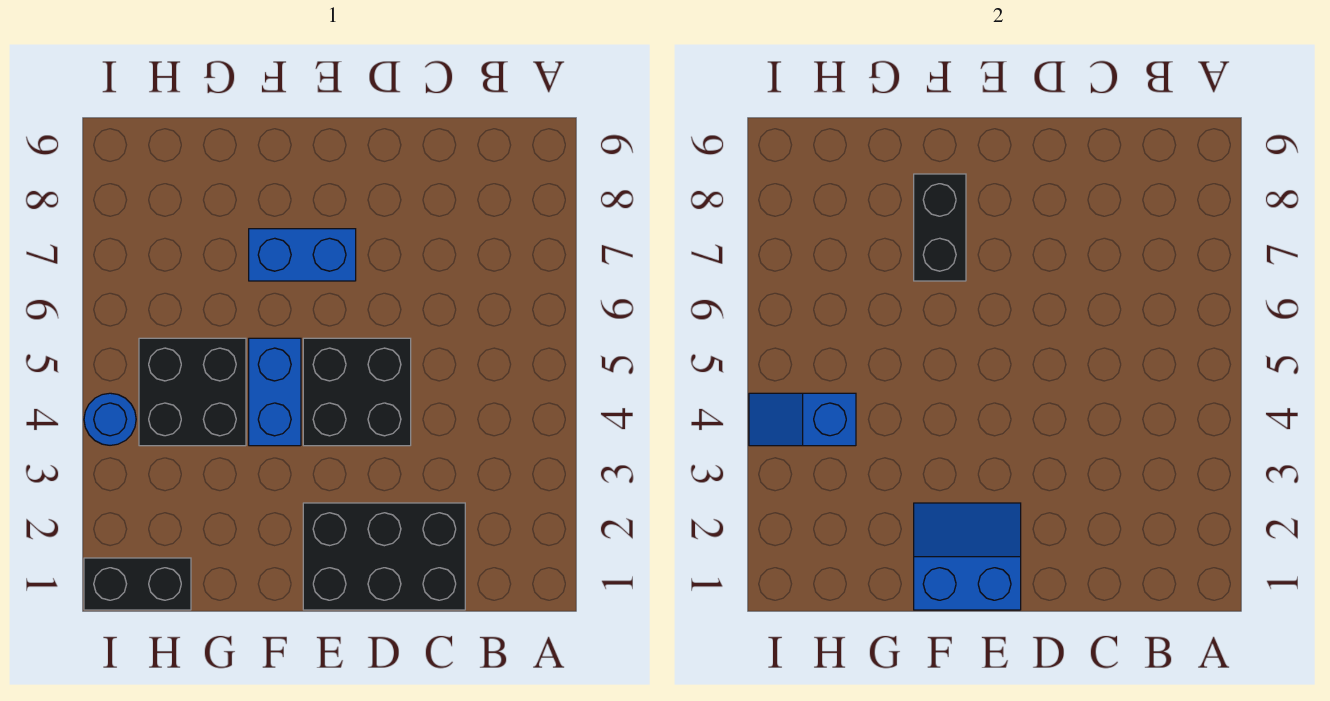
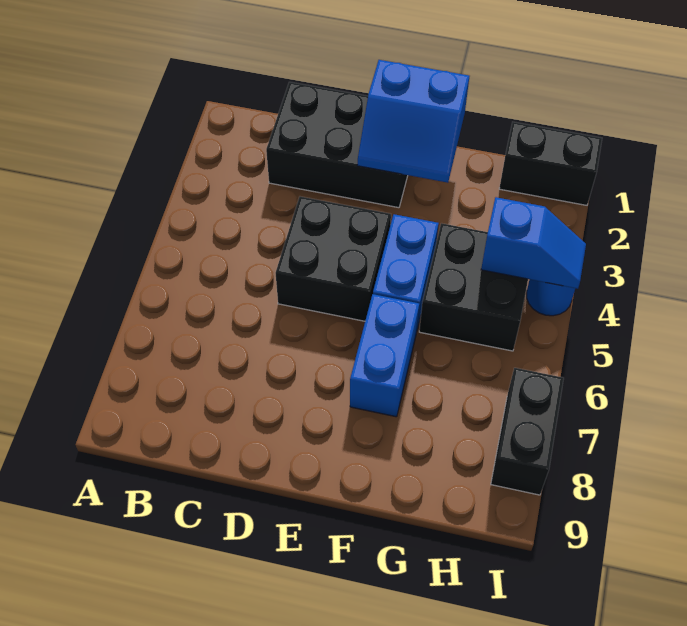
blue brick E7:F7 level 1 -> blue brick F6:F7 level 1
black brick F7:F8 level 2 -> black brick I7:I8 level 1

